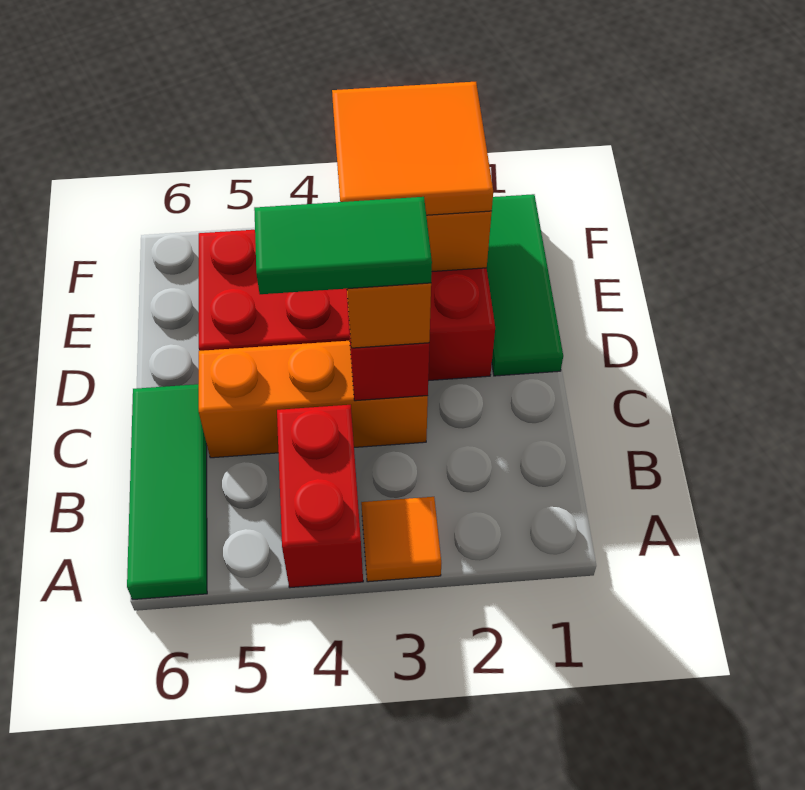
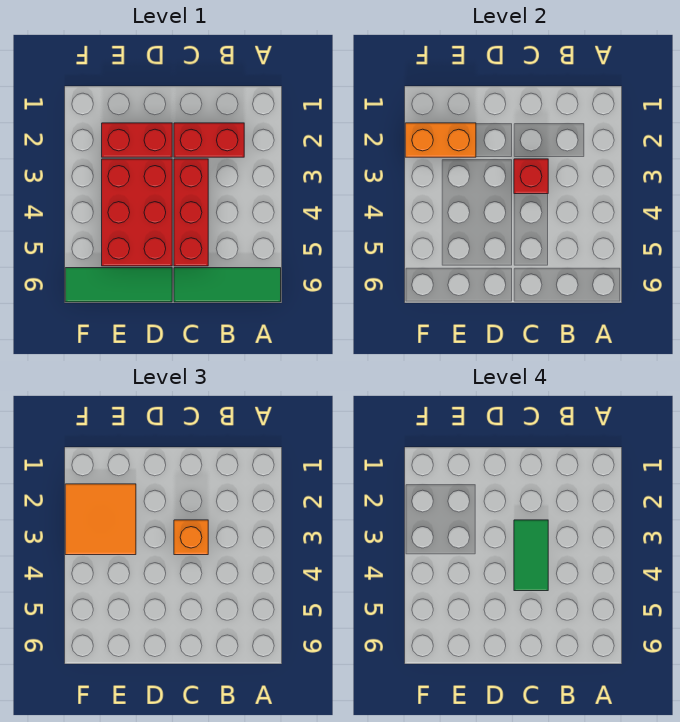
orange tile A3 level 1 -> none
red brick A4:B4 level 1 -> red brick B2:C2 level 1
orange brick C3:C5 level 1 -> red brick C3:C5 level 1
green tile D1:F1 level 1 -> green tile D6:F6 level 1

